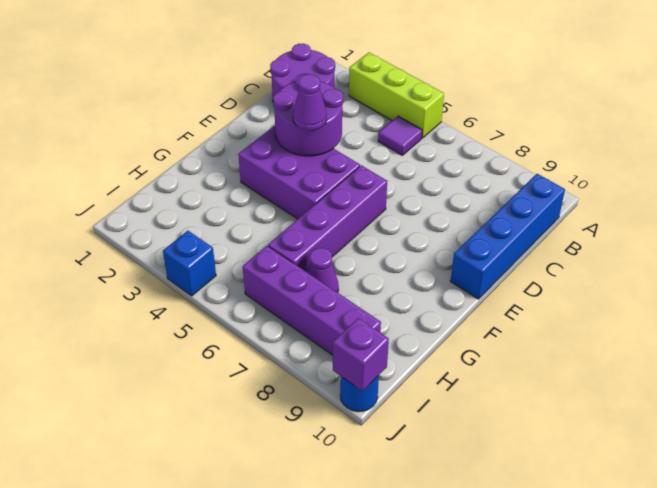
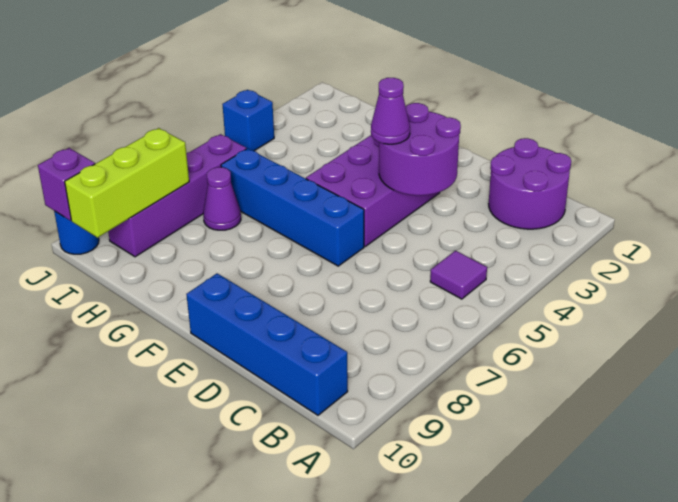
lime brick A3:A5 level 1 -> lime brick I8:I10 level 2
purple brick E6:H6 level 1 -> blue brick E6:H6 level 1

